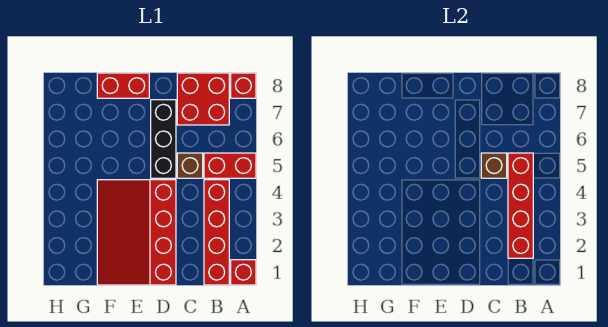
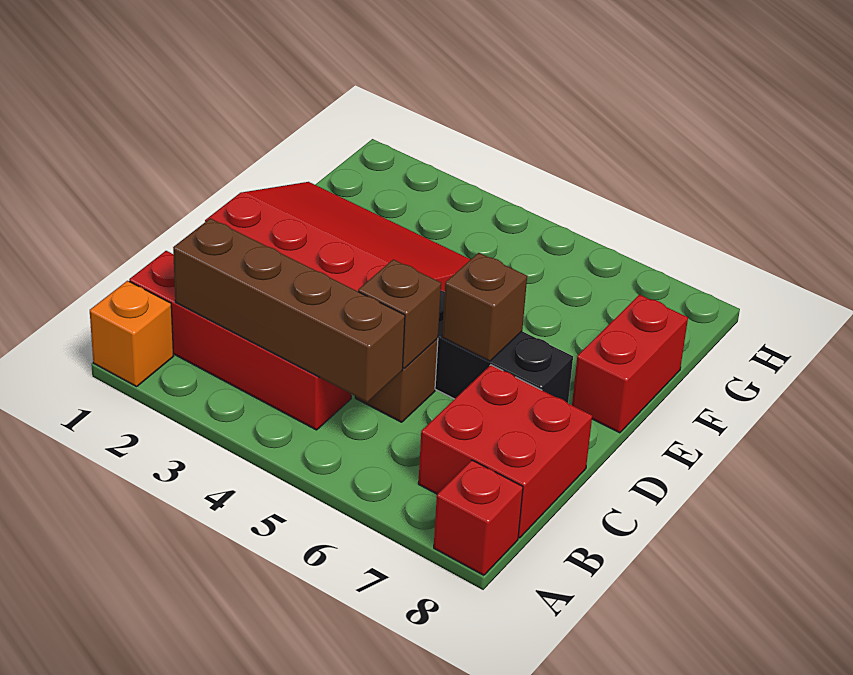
red brick A1 level 1 -> orange brick A1 level 1
red brick A5:B5 level 1 -> none
red brick B2:B5 level 2 -> brown brick B2:B5 level 2
none -> brown brick D6 level 2

